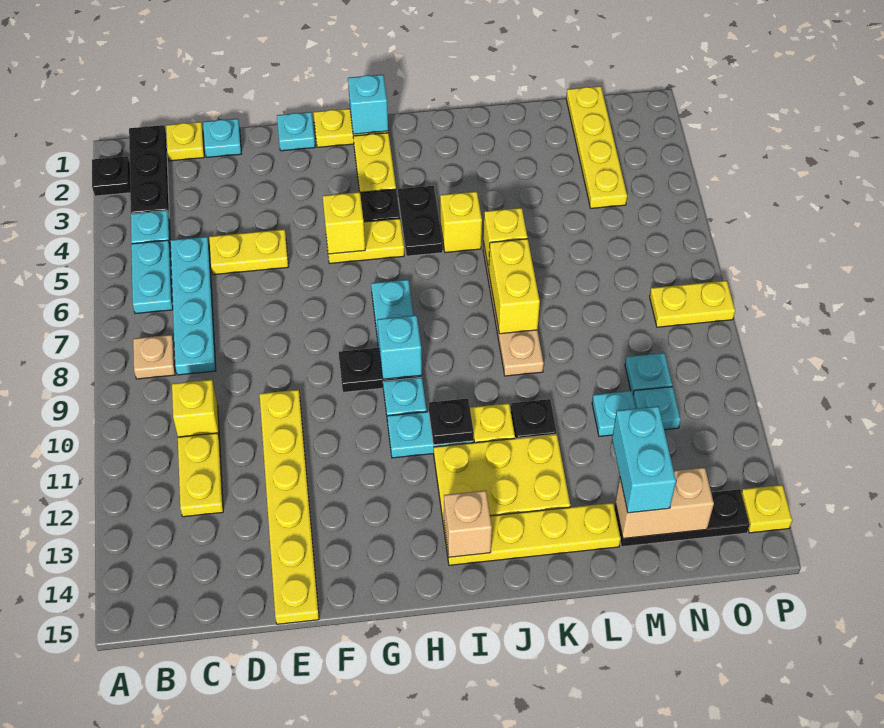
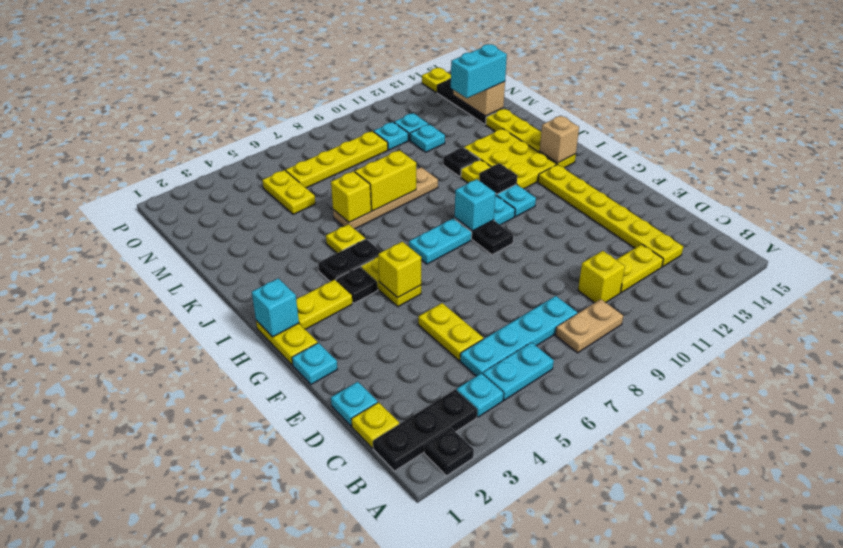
tan plate B8 level 1 -> tan plate B8:B9 level 1
yellow plate E10:E15 level 1 -> yellow plate C13:H13 level 1
yellow brick J5 level 1 -> yellow plate J5 level 1
yellow plate N1:N4 level 1 -> yellow plate N6:N9 level 1
yellow plate O8:P8 level 1 -> yellow plate M5:N5 level 1

